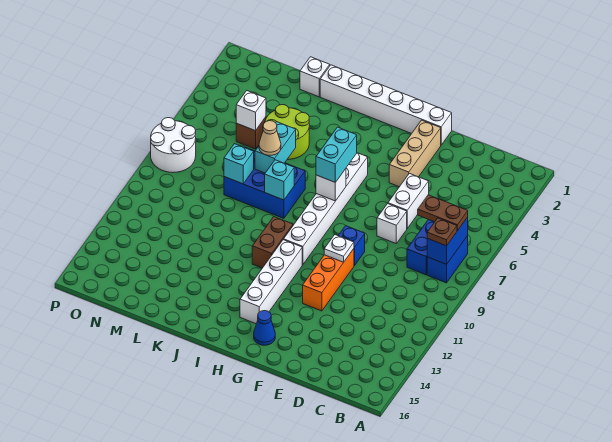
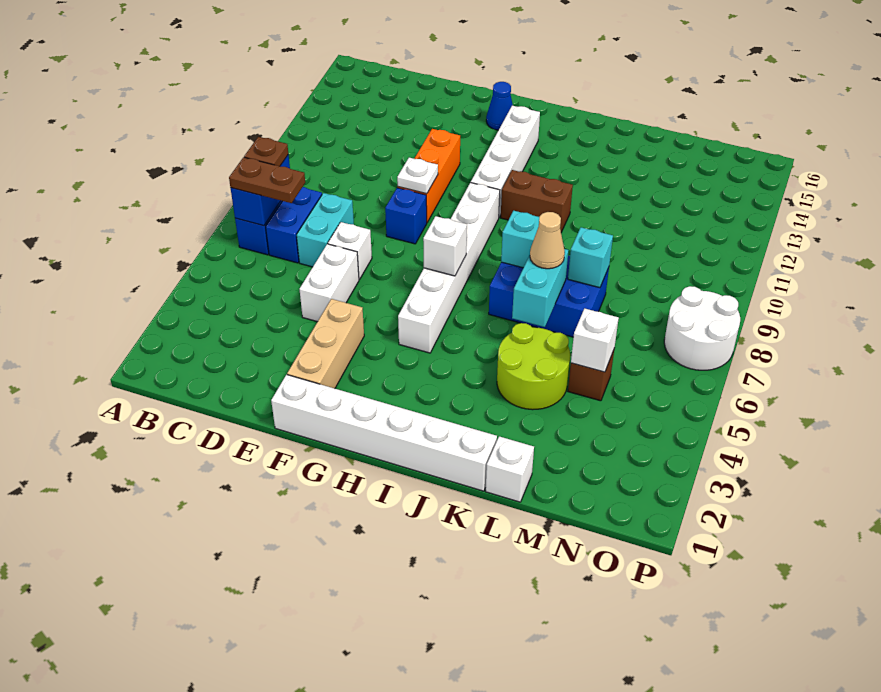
cyan brick H6:H7 level 3 -> cyan brick D7:D8 level 1
brown brick I10:I11 level 1 -> brown brick I11:J11 level 1

